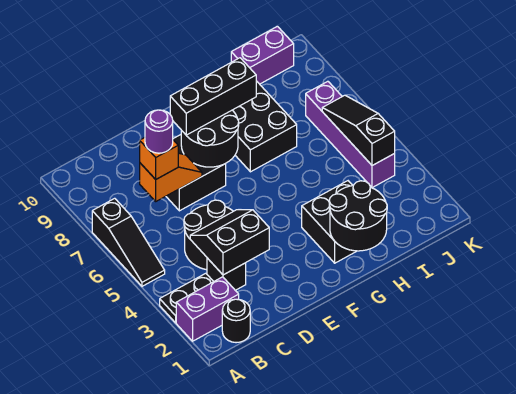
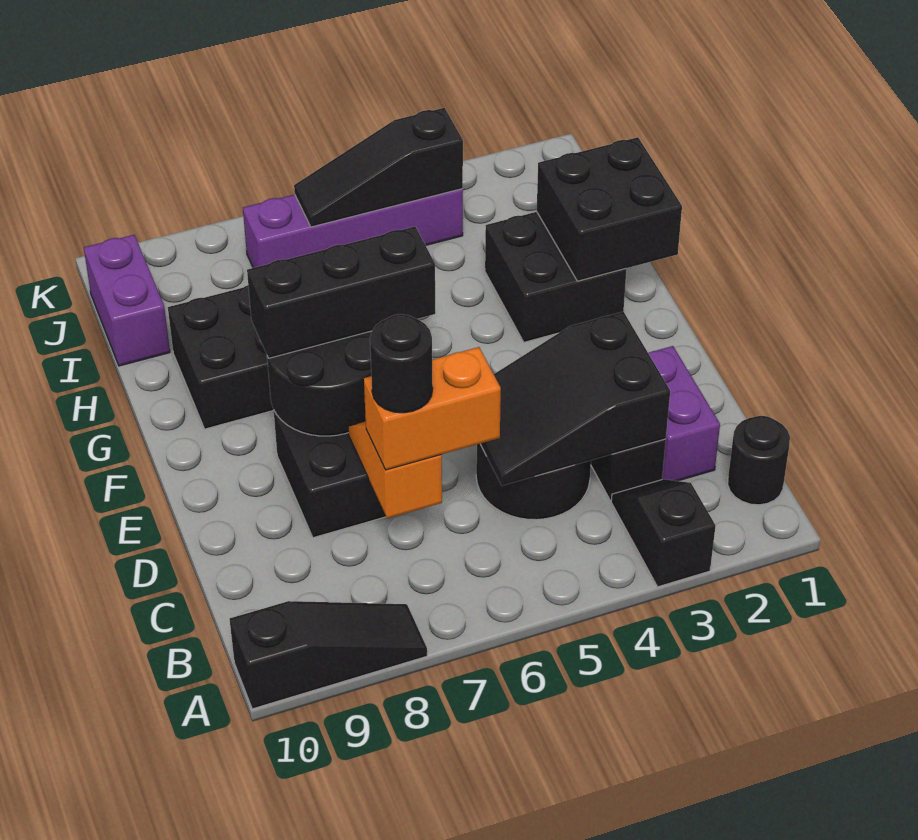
purple brick A2:B2 level 1 -> purple brick C2:D2 level 1
black plate A3:B3 level 1 -> black slope A3:B3 level 1 top A
black slope A5:A7 level 1 top 7 -> black slope A8:A10 level 1 top 10
black slope C3:D4 level 2 top 3 -> black slope C3:D5 level 2 top 3
orange brick C7 level 3 -> orange brick C6:C7 level 3
purple round brick C7 level 4 -> black round brick C7 level 4
black brick E8:G8 level 3 -> black brick F6:F8 level 3
black round brick G1:H2 level 2 -> black brick G1:H2 level 2

